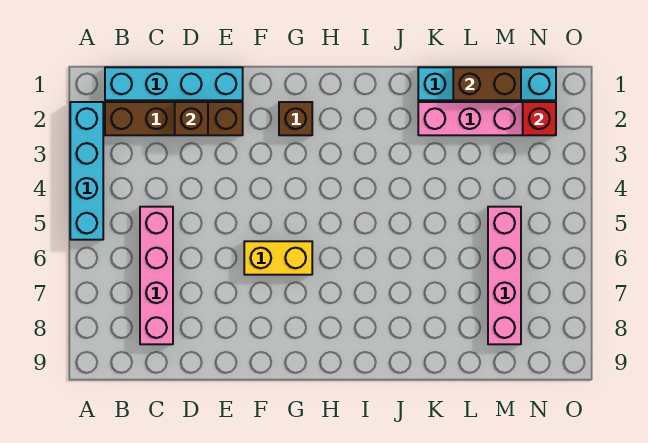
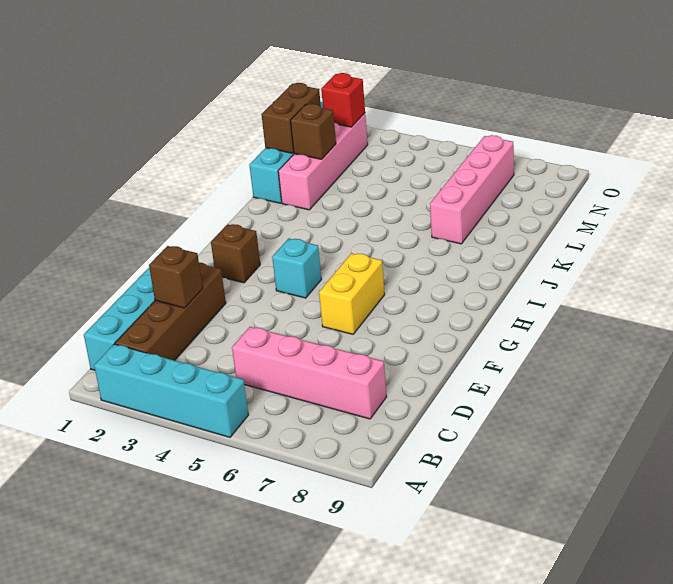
none -> cyan brick G4 level 1
none -> brown brick L2 level 2
pink brick M5:M8 level 1 -> pink brick K7:N7 level 1

